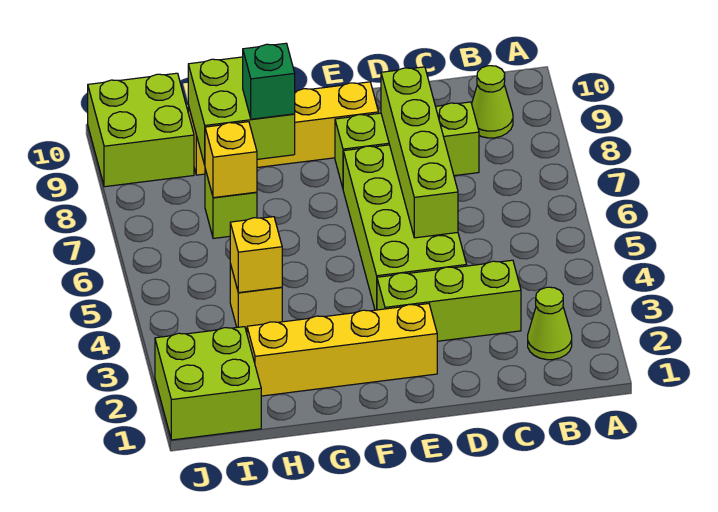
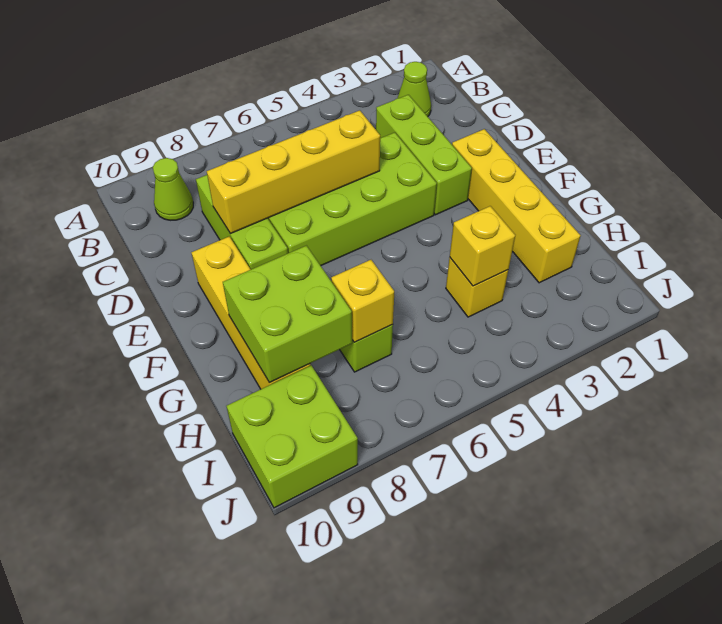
lime brick D5:D8 level 2 -> yellow brick D5:D8 level 2
green brick G8 level 3 -> none
lime brick I1:J2 level 1 -> none

